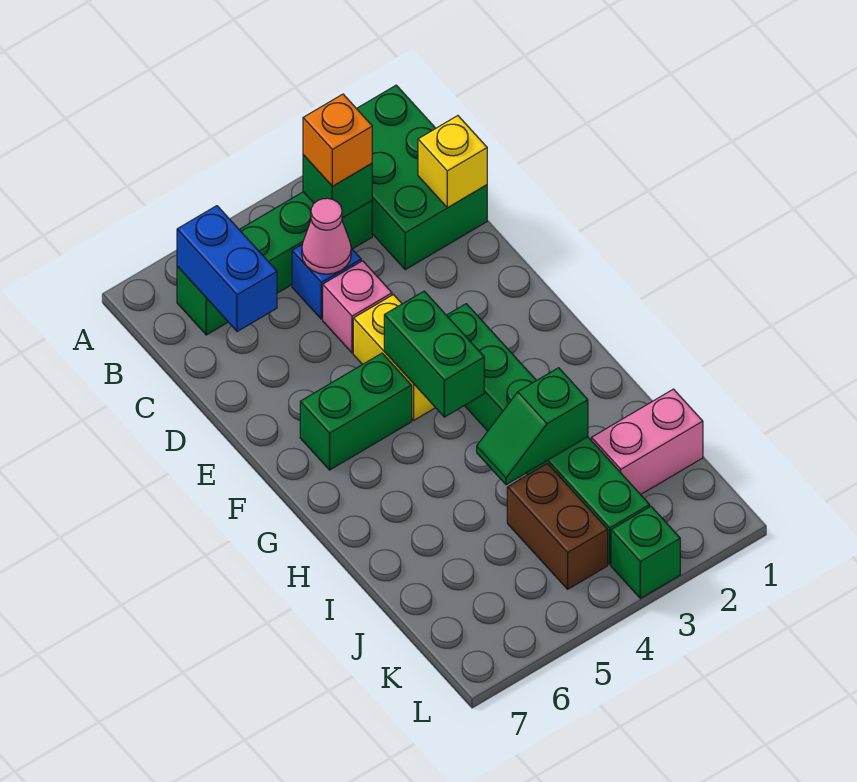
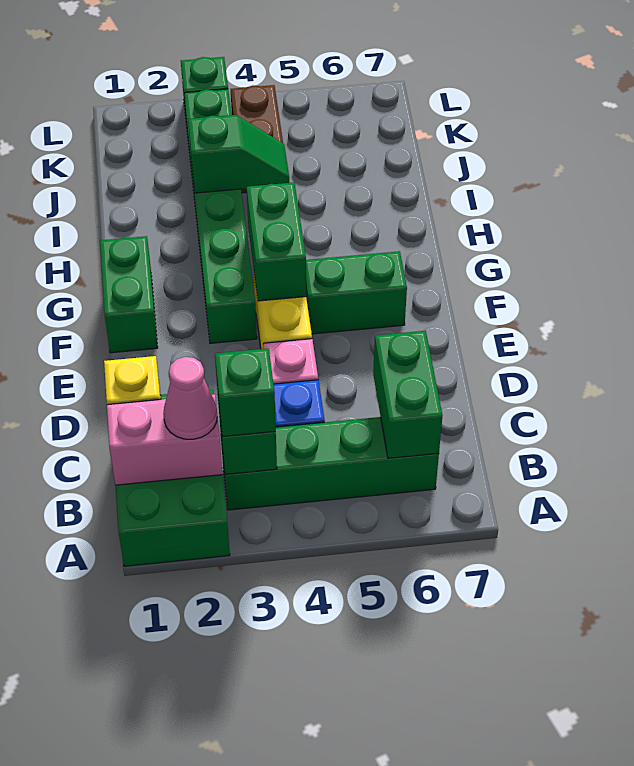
orange brick B3 level 3 -> green brick B3 level 3
blue brick B6:C6 level 2 -> green brick B6:C6 level 2
pink cone C4 level 2 -> pink cone B2 level 3
none -> green brick F1:G1 level 1
pink brick J1:J2 level 1 -> pink brick B1:B2 level 2

